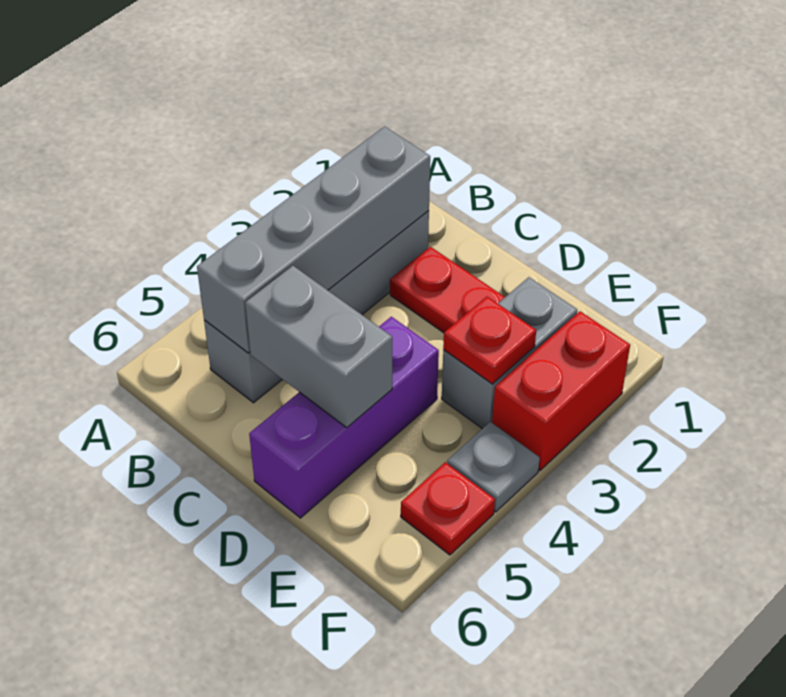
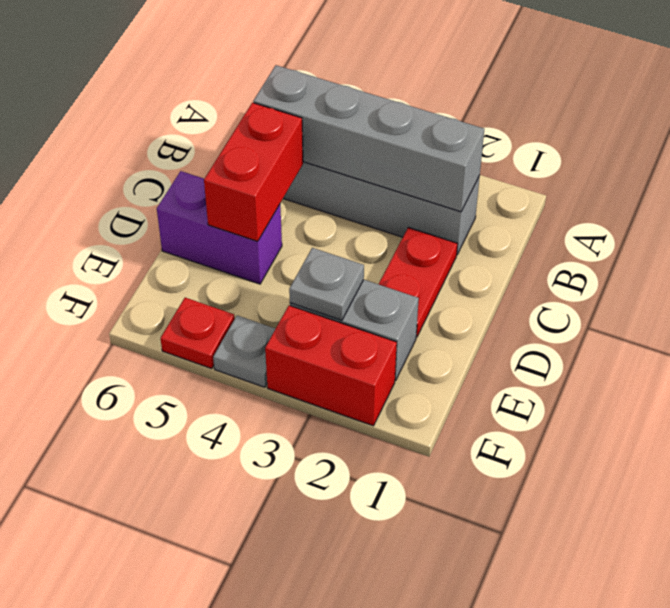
grey brick C5:D5 level 2 -> red brick C5:D5 level 2
purple brick D4:D6 level 1 -> purple brick D5:D6 level 1
red plate E3 level 2 -> grey plate E3 level 2

